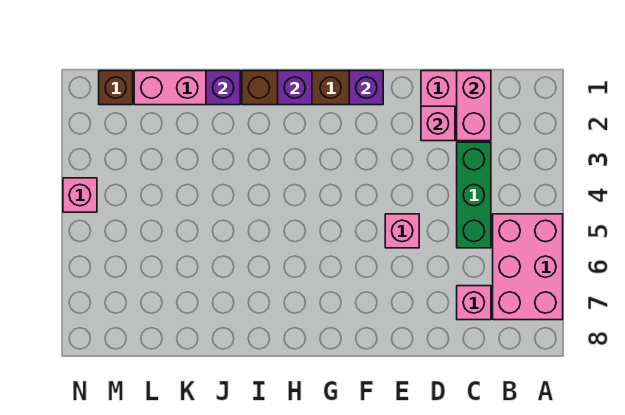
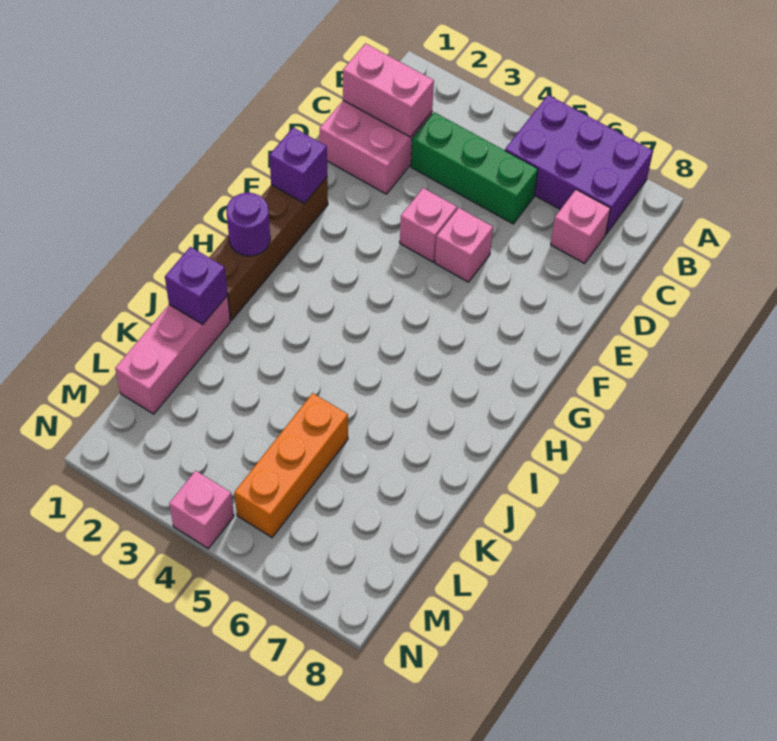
pink brick A5:B7 level 1 -> purple brick A5:B7 level 1
pink brick D2 level 2 -> pink brick E4 level 1
purple brick H1 level 2 -> purple round brick H1 level 2
none -> orange brick K5:M5 level 1
brown brick M1 level 1 -> none

